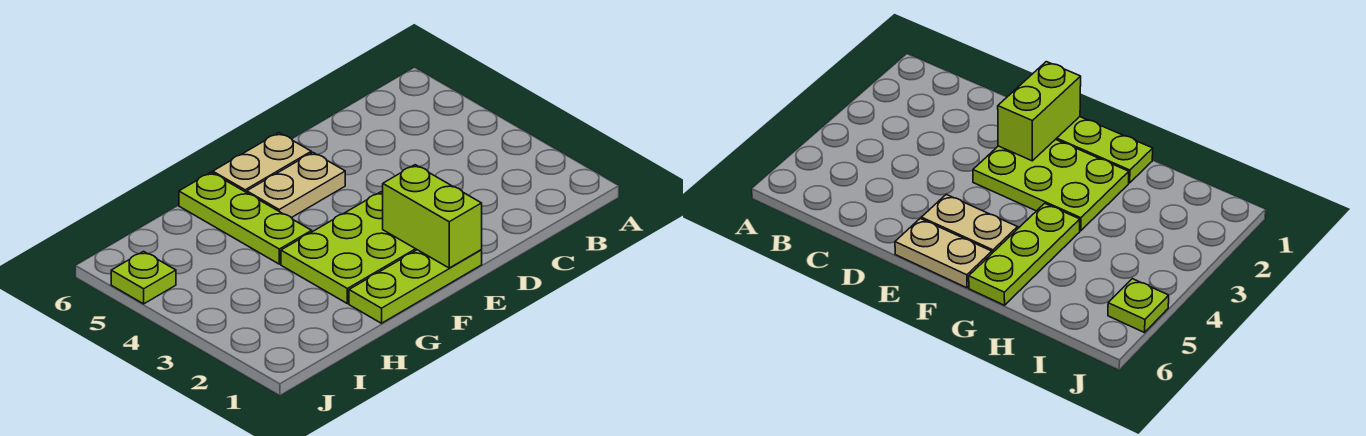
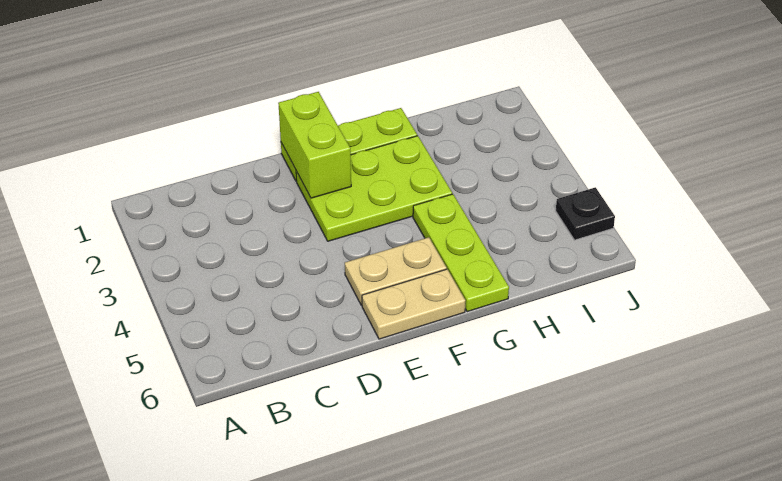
lime plate J5 level 1 -> black plate J5 level 1

